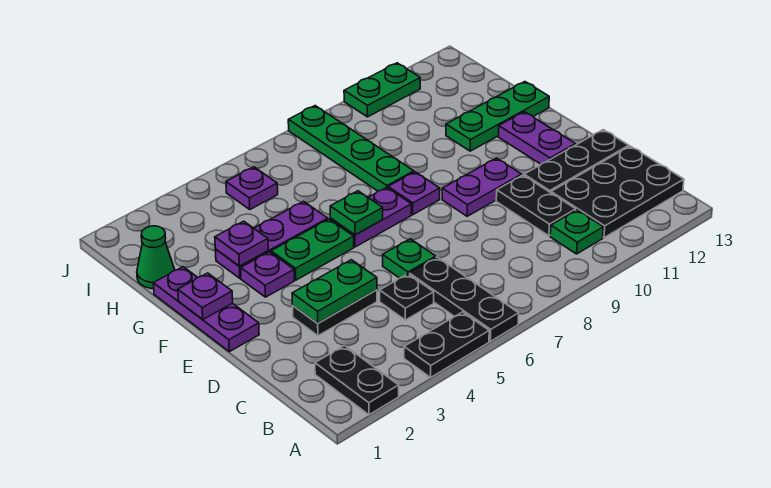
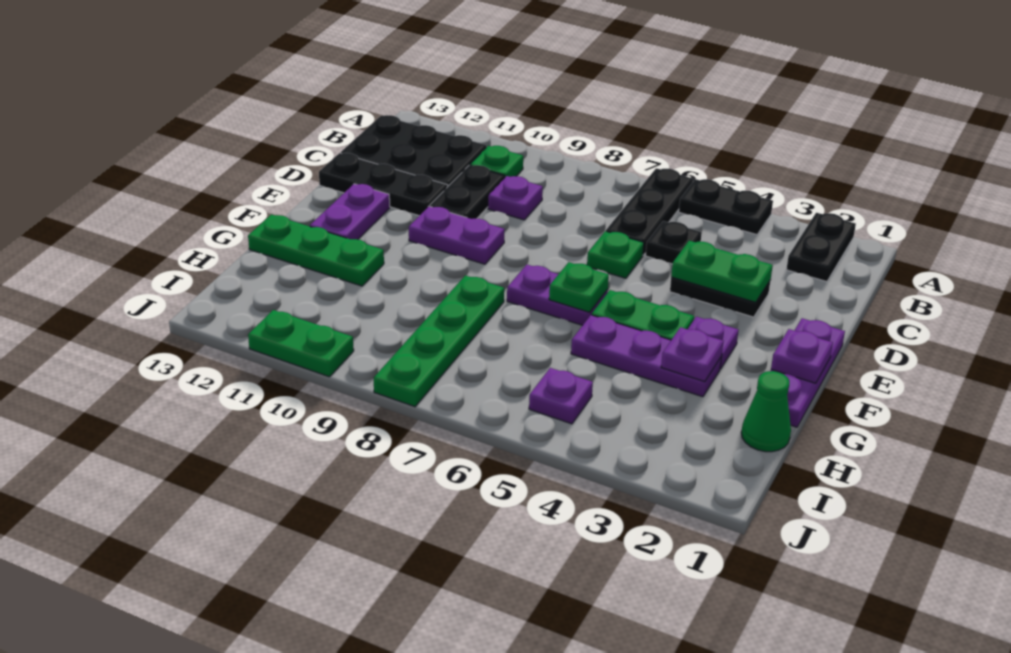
purple plate F8 level 1 -> purple plate C9 level 1

